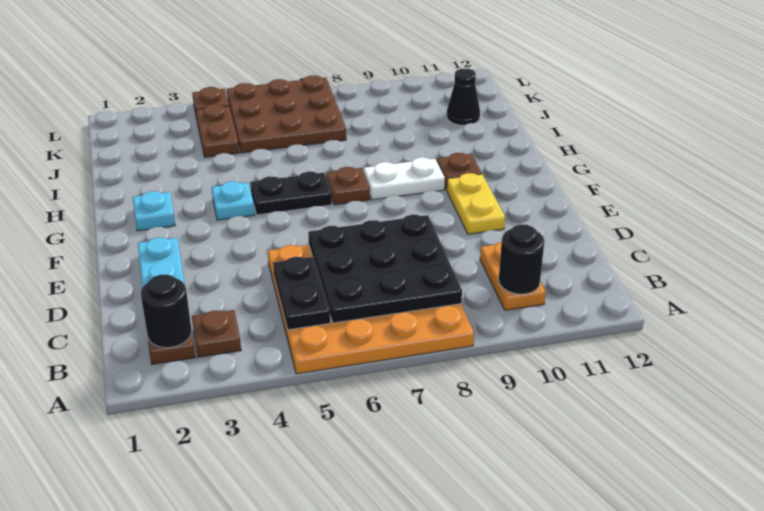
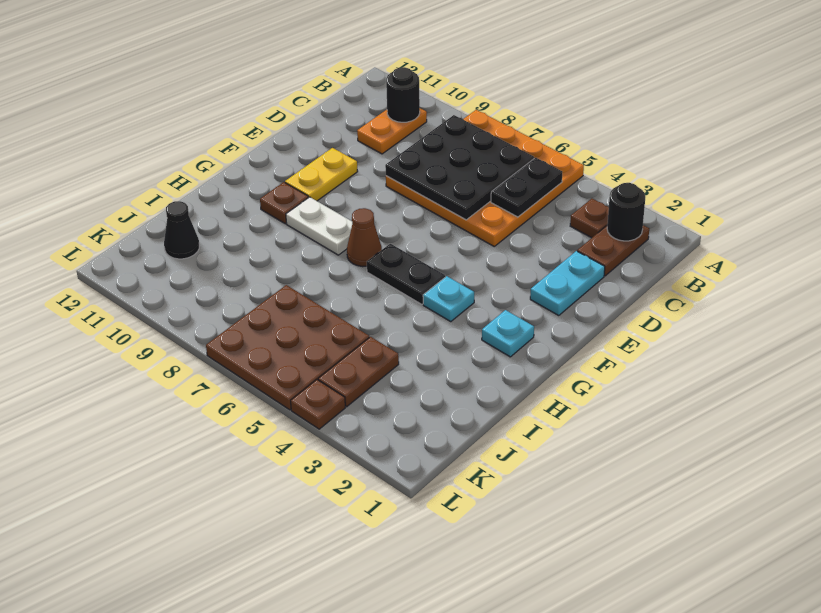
brown plate G7 level 1 -> brown cone G7 level 1

